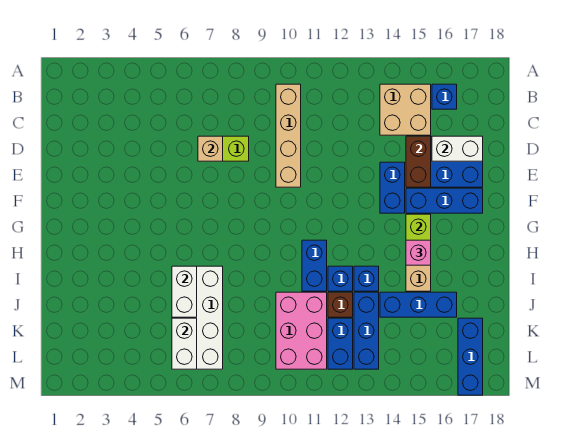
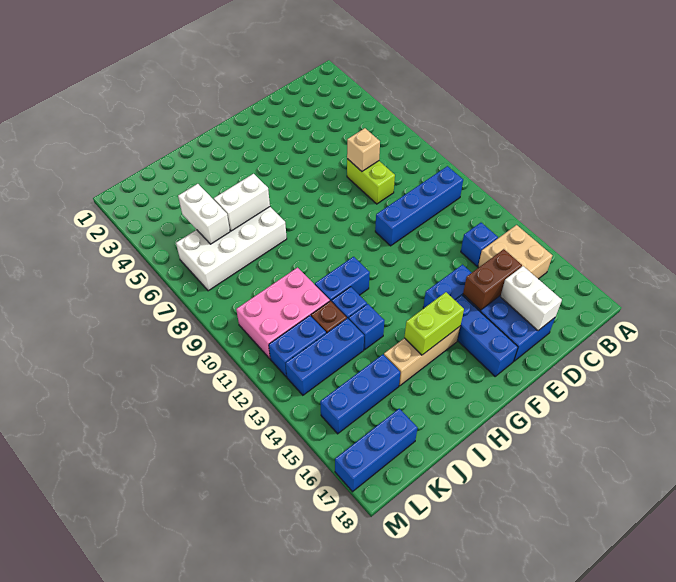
tan brick B10:E10 level 1 -> blue brick B10:E10 level 1
blue brick B16 level 1 -> blue brick C13 level 1
pink brick H15 level 3 -> none
blue brick J14:J16 level 1 -> blue brick J15:L15 level 1
white brick K6:L6 level 2 -> white brick K5:K6 level 2

